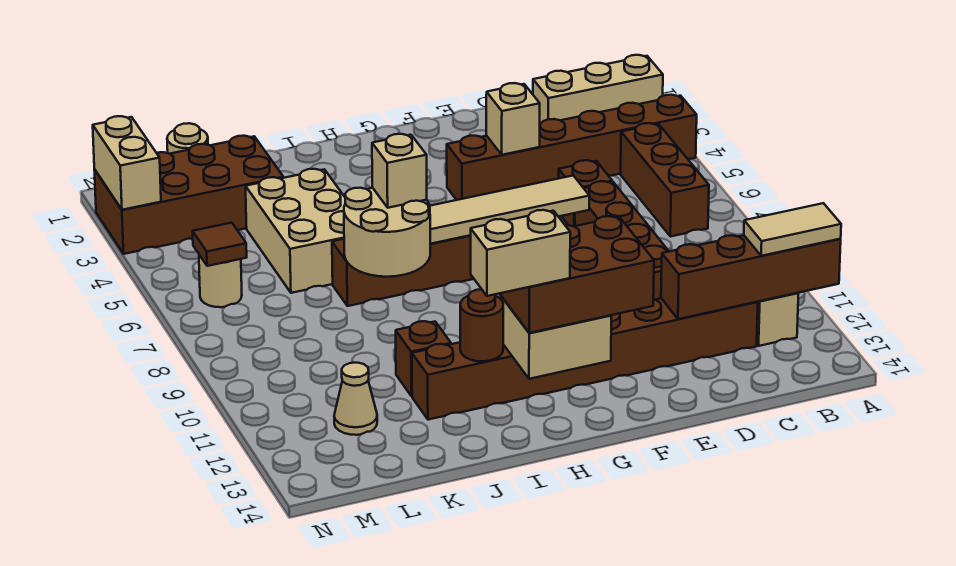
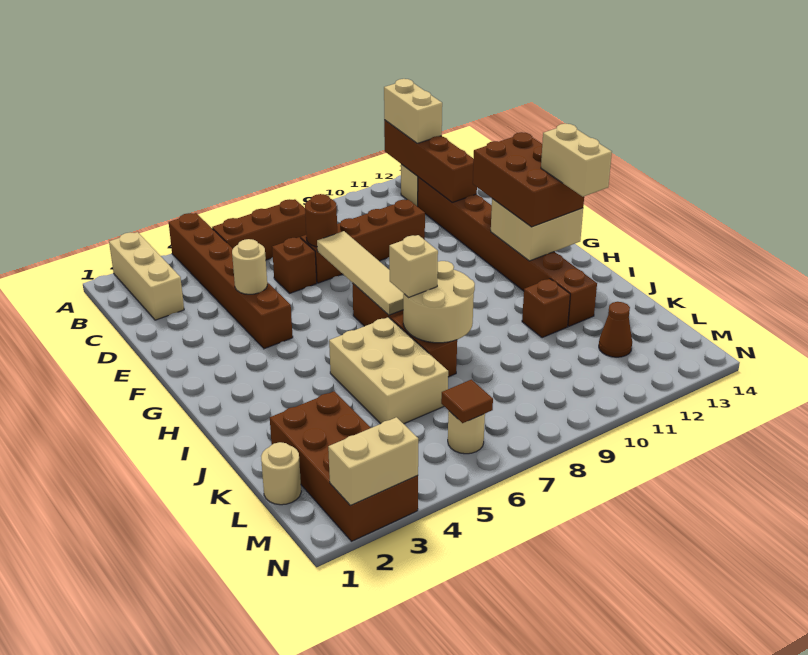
tan tile A12:B12 level 3 -> tan brick A12:B12 level 3
tan brick E4 level 2 -> tan round brick E4 level 2
brown round brick I12 level 2 -> brown round brick D7 level 2
tan brick J4:K6 level 1 -> tan brick I5:K6 level 1
tan cone L12 level 1 -> brown cone L12 level 1

